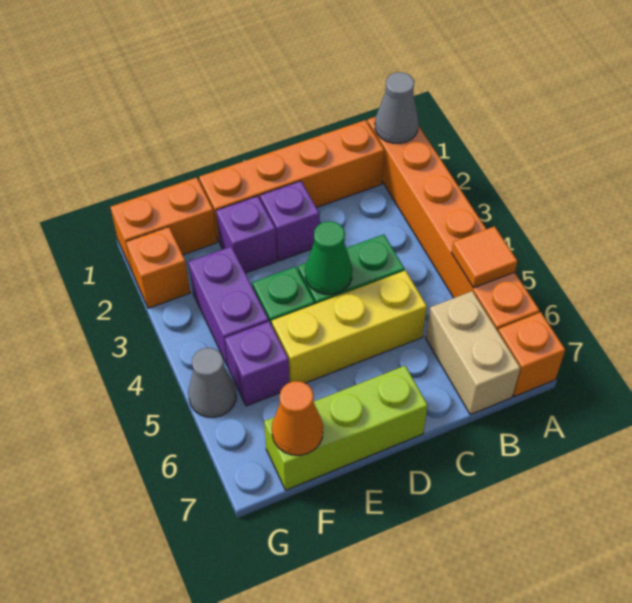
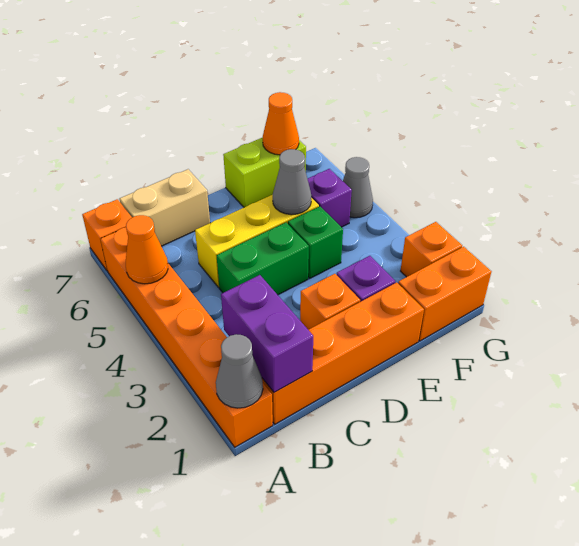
orange tile A5 level 2 -> orange cone A5 level 2
tan brick B6:B7 level 1 -> tan brick B7:C7 level 1
purple brick D2 level 1 -> orange brick D2 level 1
green cone D4 level 2 -> none
lime brick D7:F7 level 1 -> lime brick E7:F7 level 1
none -> grey cone E5 level 2
purple brick F3:F4 level 1 -> purple brick B1:B2 level 2

